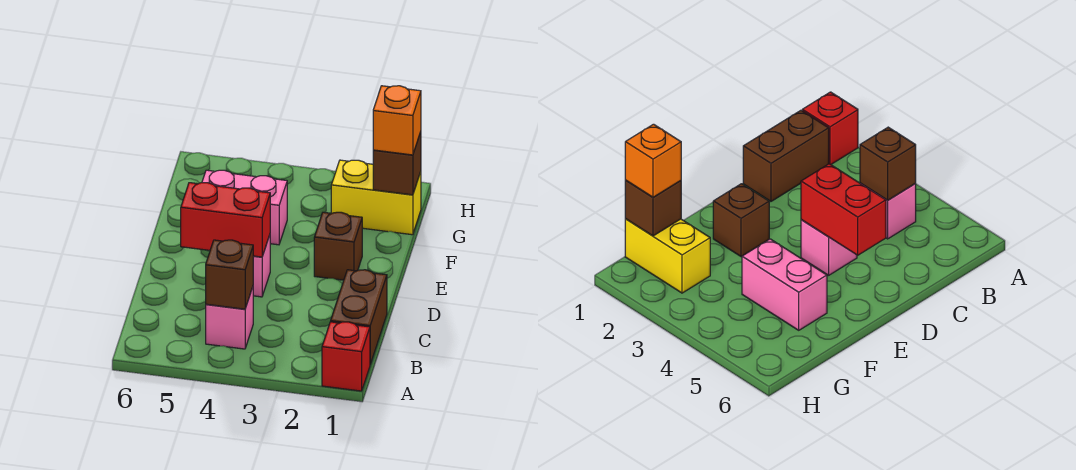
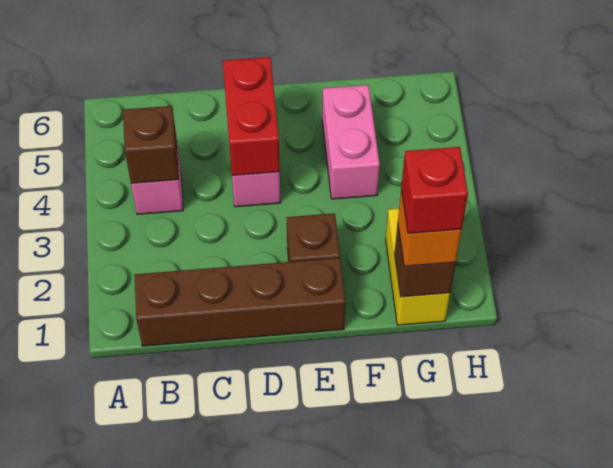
red brick A1 level 1 -> red brick G1 level 4
brown brick B1:C1 level 1 -> brown brick B1:E1 level 1

